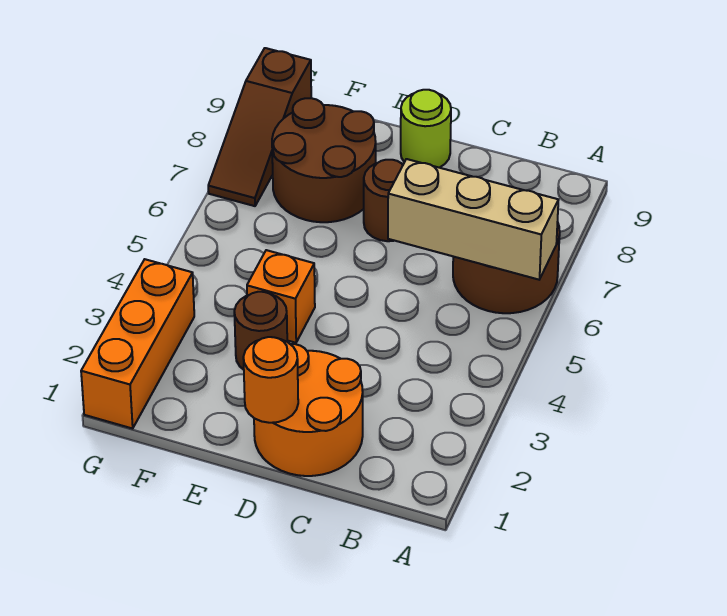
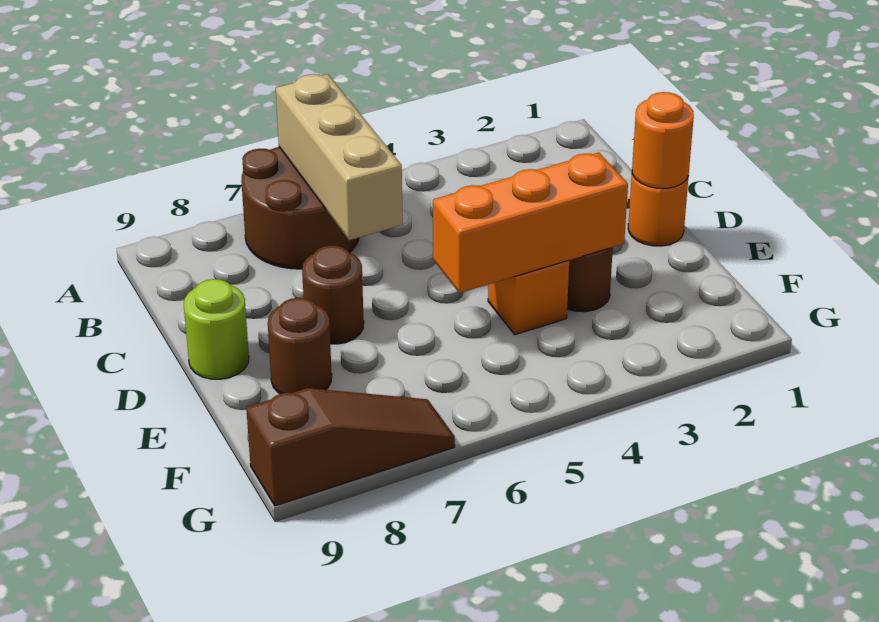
orange round brick C1:D2 level 1 -> orange round brick D1 level 1
brown round brick E7:F8 level 1 -> brown round brick E8 level 1
orange brick G1:G3 level 1 -> orange brick E3:E5 level 2

